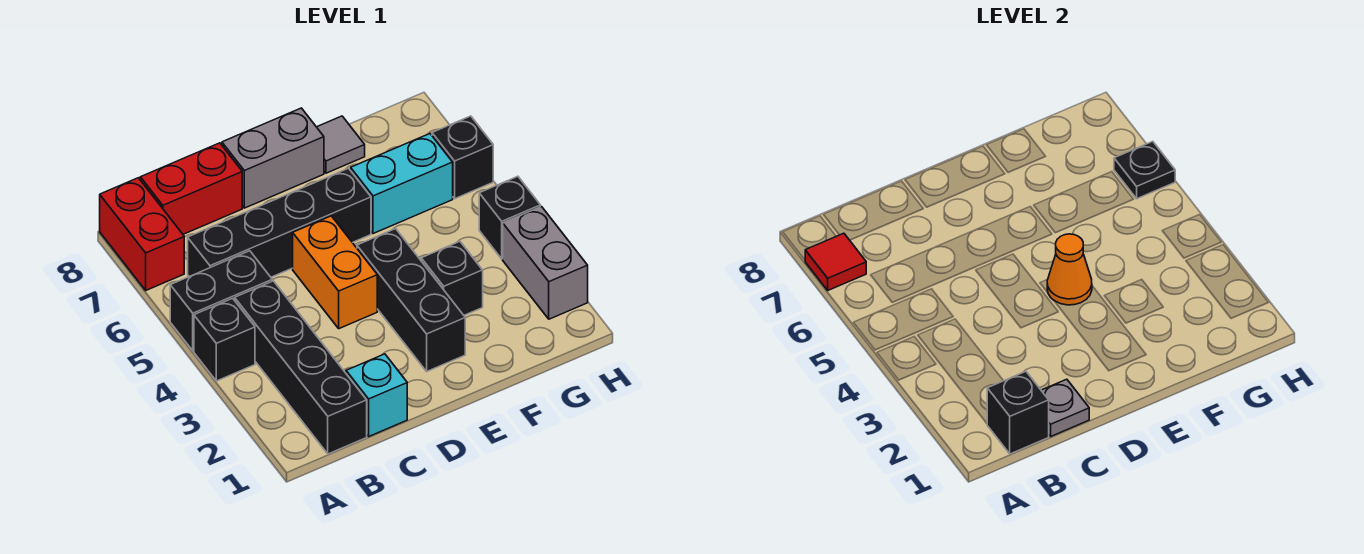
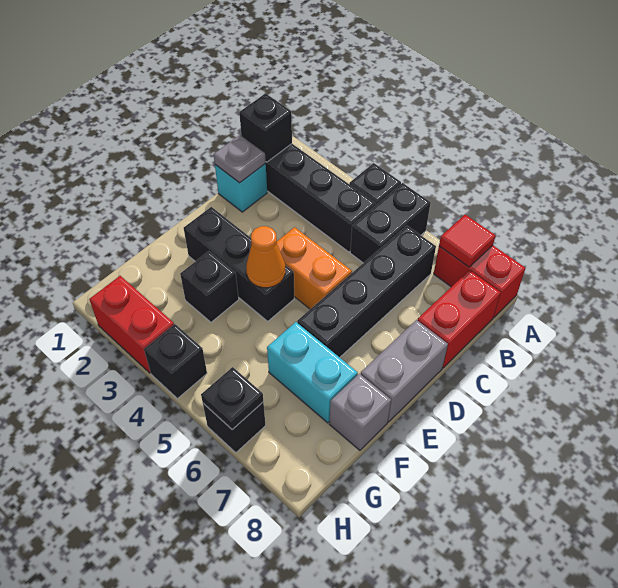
cyan brick F6:G6 level 1 -> cyan brick F6:F7 level 1
grey tile F8 level 1 -> grey brick F8 level 1
grey brick H2:H3 level 1 -> red brick H2:H3 level 1

